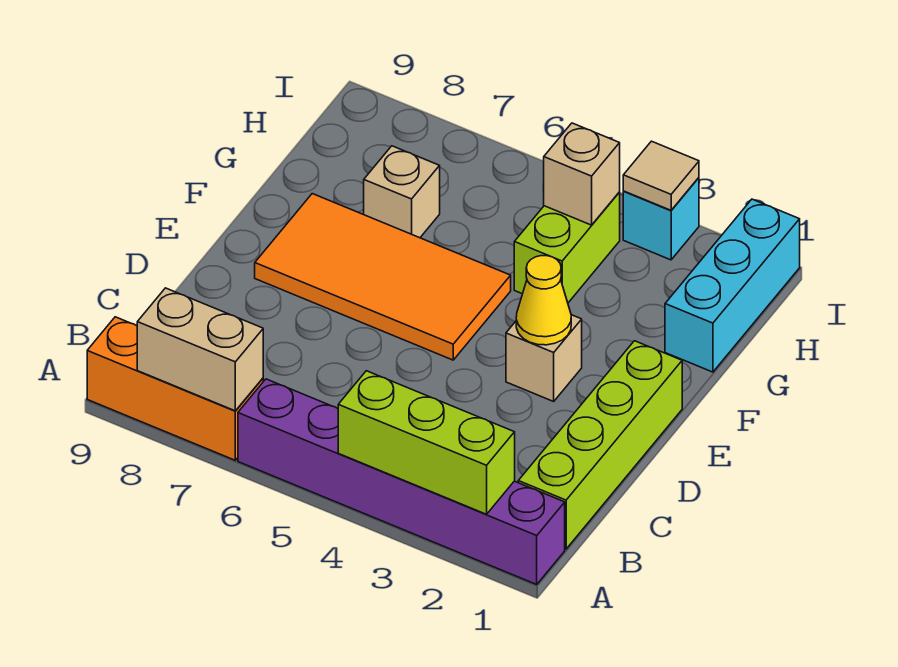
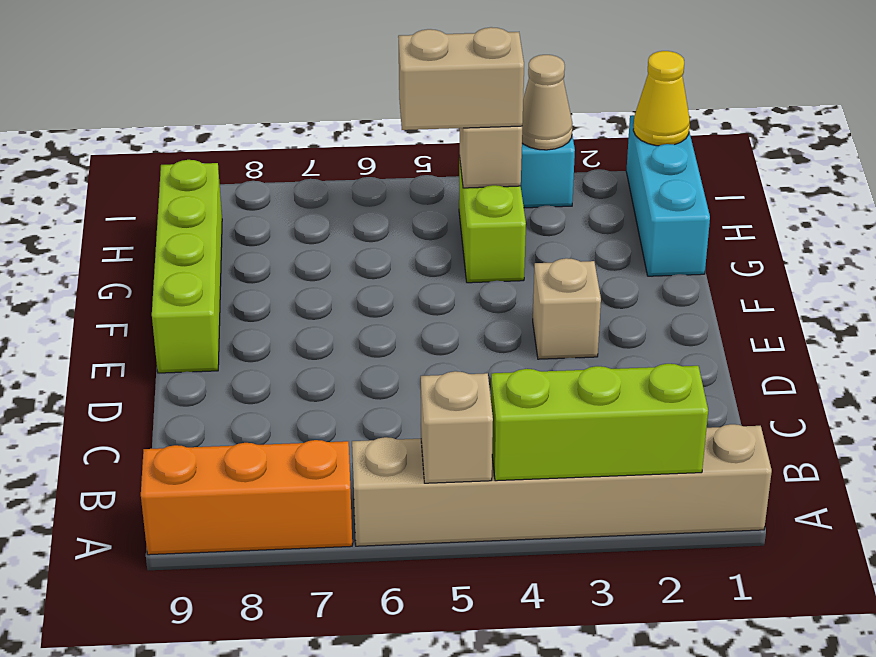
purple brick A1:A6 level 1 -> tan brick A1:A6 level 1
tan brick A7:A8 level 2 -> tan brick H4:H5 level 3
lime brick B1:E1 level 1 -> lime brick E9:H9 level 1
yellow cone E3 level 2 -> yellow cone I1 level 2
orange tile E5:F8 level 1 -> none
tan brick G7 level 1 -> tan brick A5 level 2
tan tile I3 level 2 -> tan cone I3 level 2

